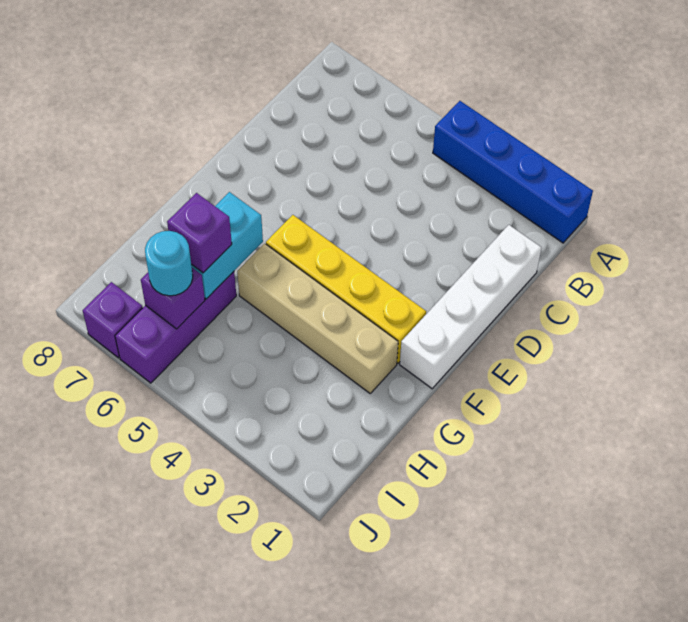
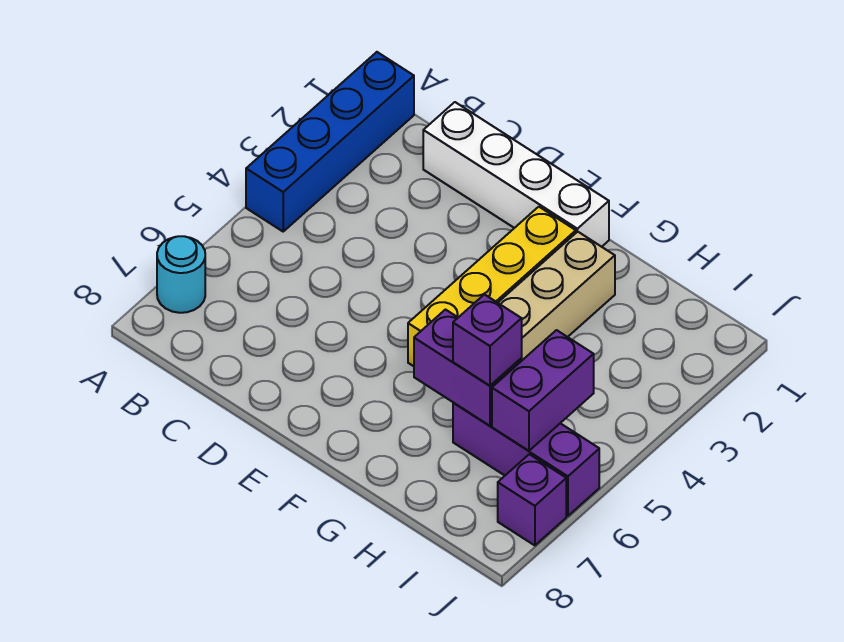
cyan brick G6:H6 level 2 -> purple brick G6:H6 level 2
purple brick I6 level 2 -> purple brick I5:I6 level 2
cyan round brick I6 level 3 -> cyan round brick A7 level 1

